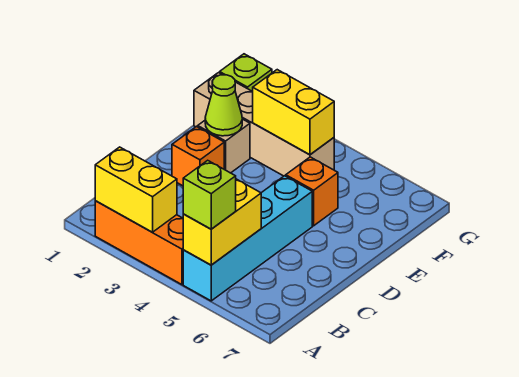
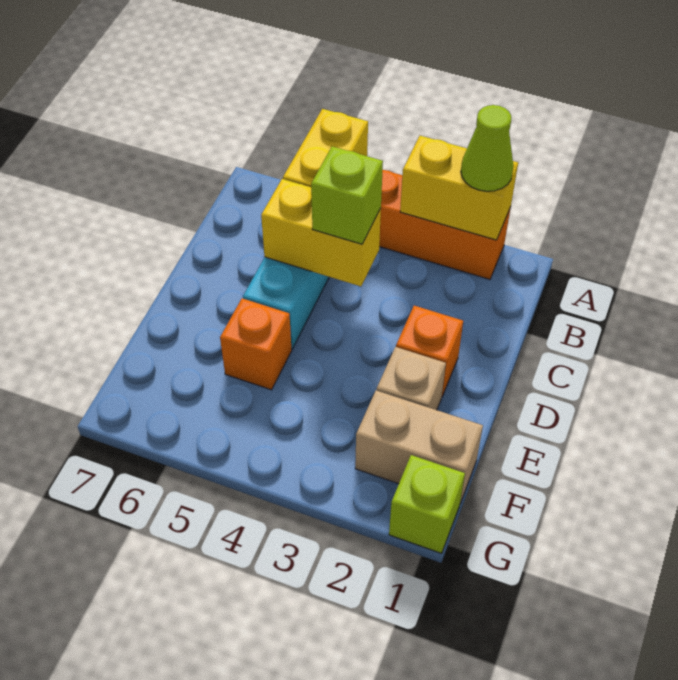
lime brick A5 level 3 -> lime brick C4 level 3
lime cone E2 level 2 -> lime cone A2 level 3
tan brick F1:F4 level 1 -> tan brick F1:F2 level 1
yellow brick F3:F4 level 2 -> yellow brick C4:C5 level 2

